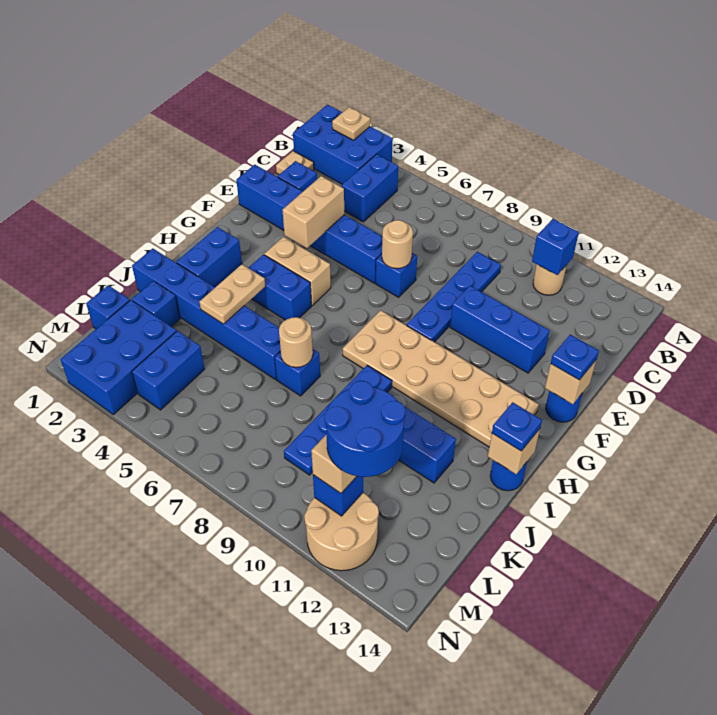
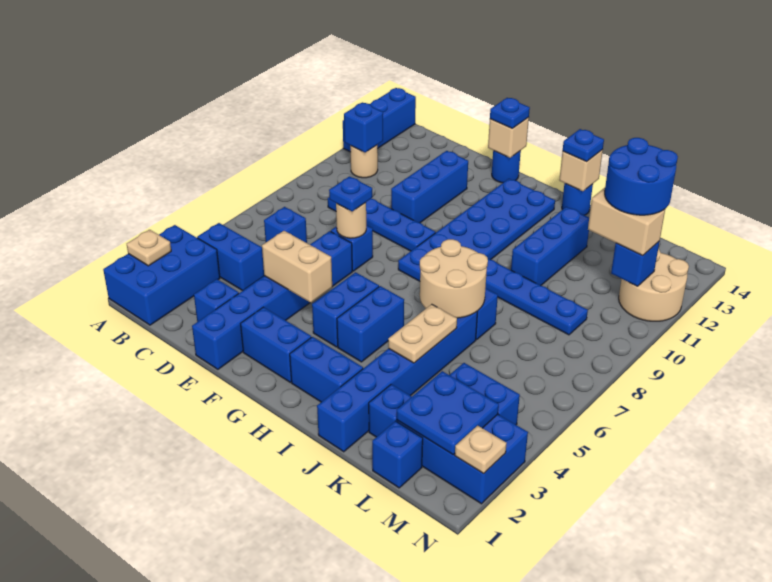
none -> blue brick A12:A14 level 1
tan plate C1 level 1 -> tan plate N2 level 2
none -> blue brick C6 level 1
none -> blue plate E7 level 3
none -> blue brick F2:G2 level 1
tan brick G4:G5 level 1 -> blue brick G4:G5 level 1
tan plate G8:H13 level 1 -> blue plate G8:H13 level 1
tan plate I4:J4 level 2 -> tan plate J4:J5 level 2
tan round brick J7 level 2 -> tan round brick I6:J7 level 2
none -> blue plate L2:M3 level 2

